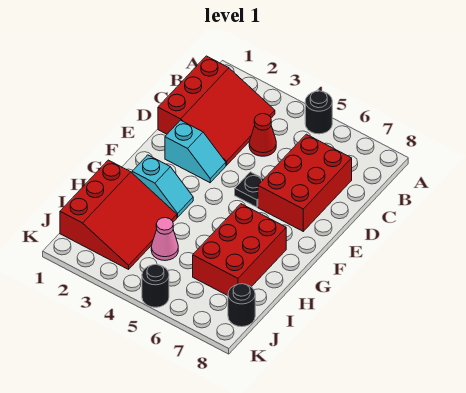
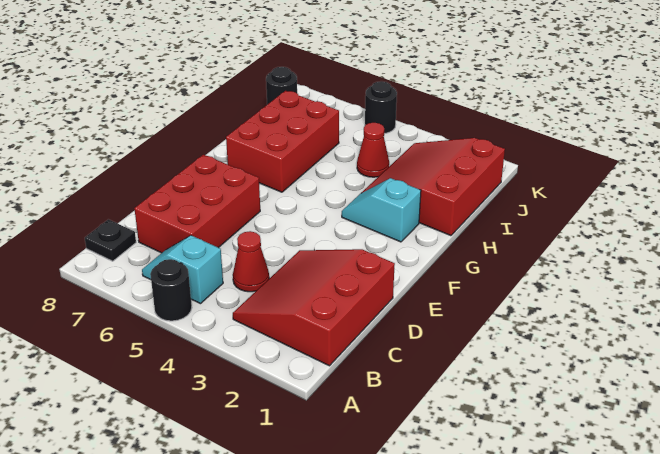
cyan slope E2:E3 level 1 top 2 -> cyan slope B5:B6 level 1 top 5
black plate E5 level 1 -> black plate B8 level 1
pink cone I4 level 1 -> red cone I4 level 1

